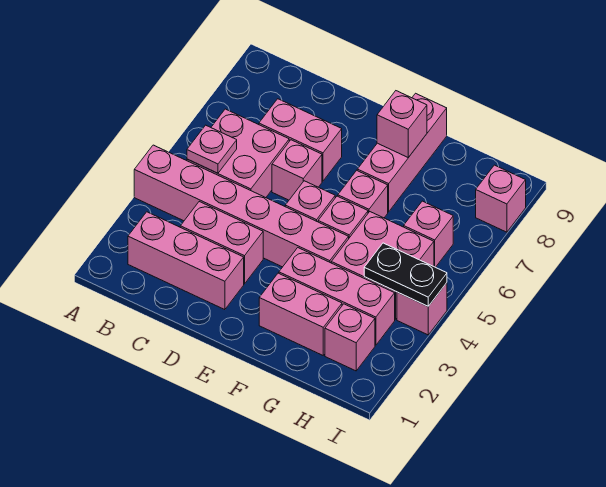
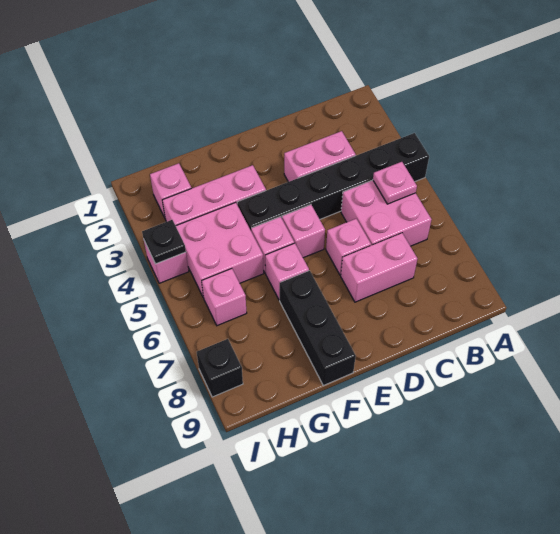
pink brick A4:F4 level 1 -> black brick A4:F4 level 1
pink brick B2:D2 level 1 -> none
pink brick F2:G2 level 1 -> none
pink brick F7:F9 level 1 -> black brick F7:F9 level 1
pink brick F8 level 2 -> none
black plate H4:I4 level 2 -> black plate I4 level 2
pink brick I8 level 1 -> black brick I8 level 1

